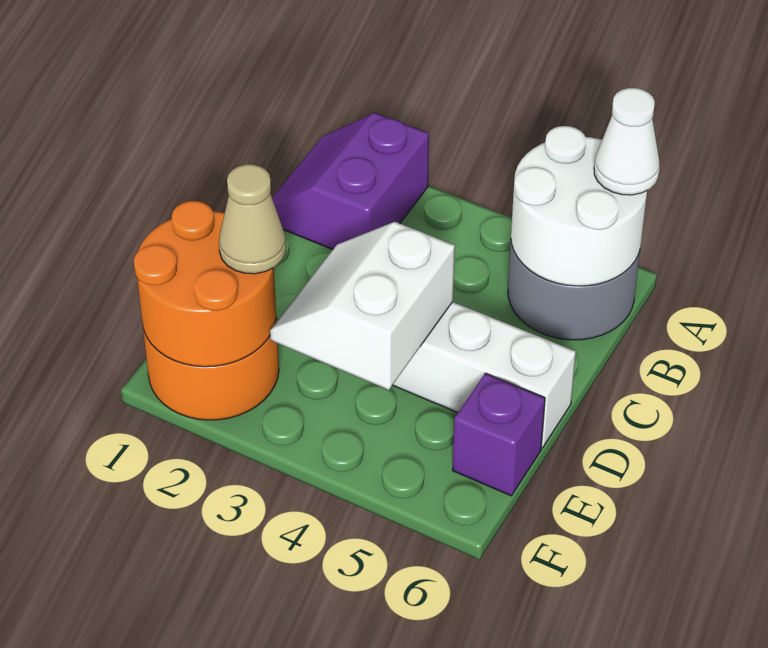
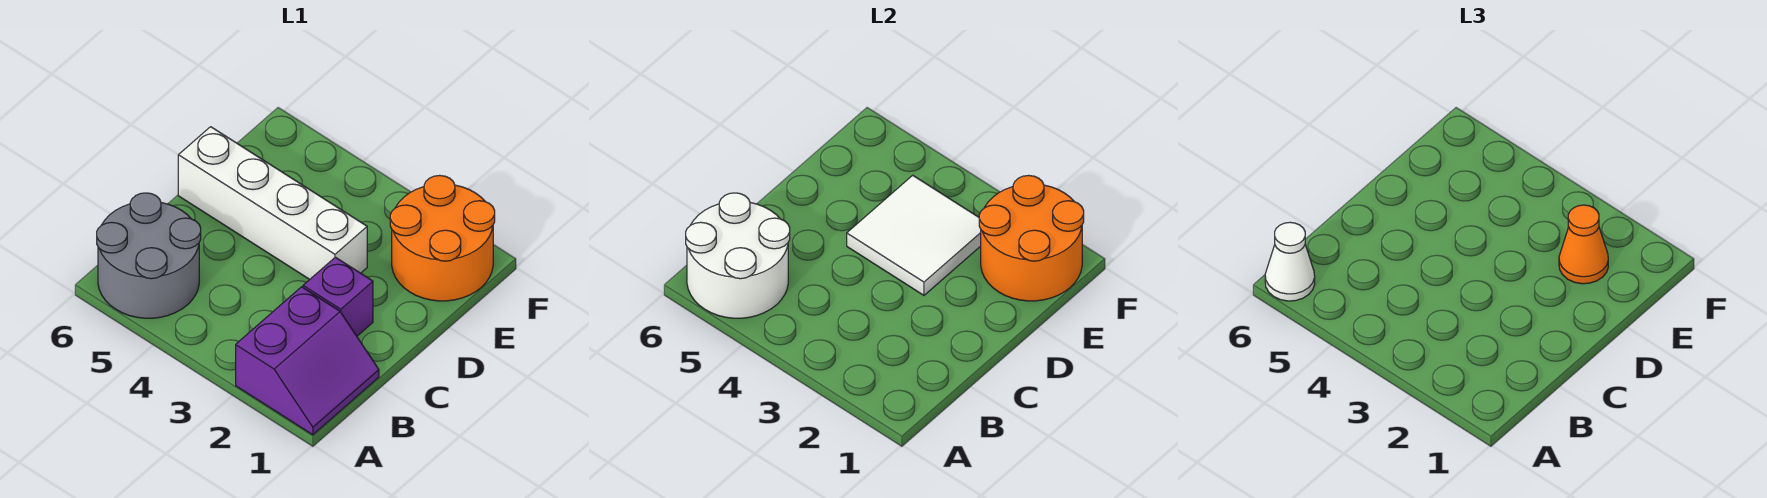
white slope D3:E4 level 2 top 4 -> white tile D3:E4 level 2
tan cone E2 level 3 -> orange cone E2 level 3
purple brick E6 level 1 -> purple brick C2 level 1

